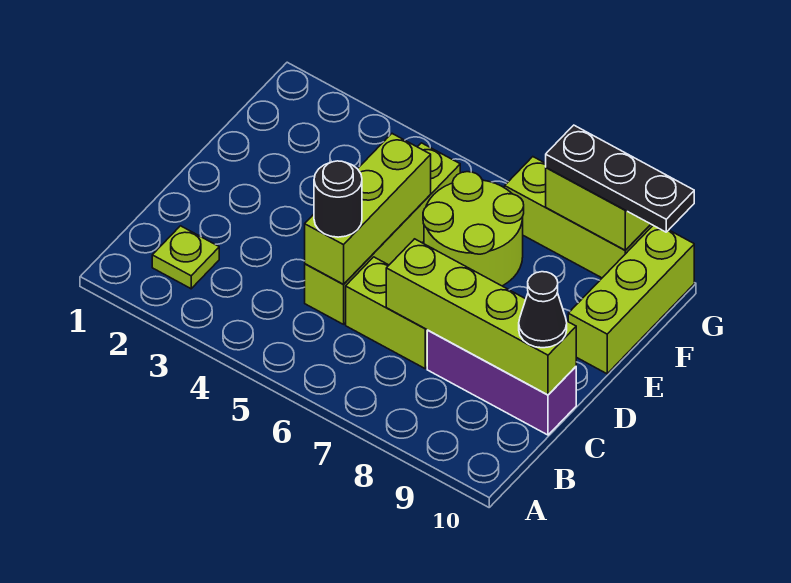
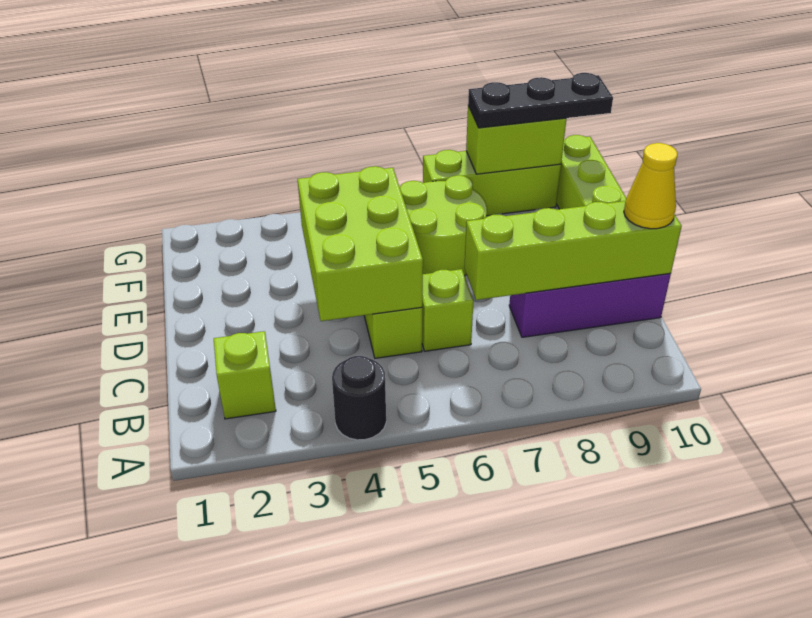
lime plate B2 level 1 -> lime brick B2 level 1
lime brick C5:E5 level 2 -> lime brick C4:E5 level 2
black round brick C5 level 3 -> black round brick A4 level 1
lime brick C6:C7 level 1 -> lime brick C6 level 1
black cone C10 level 3 -> yellow cone C10 level 3

